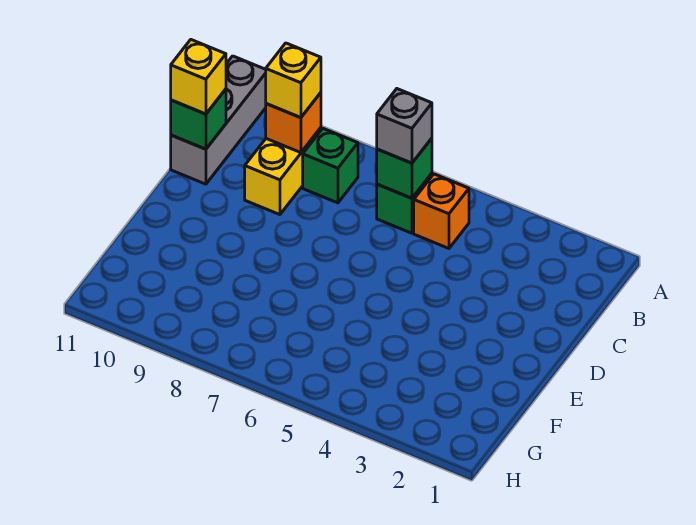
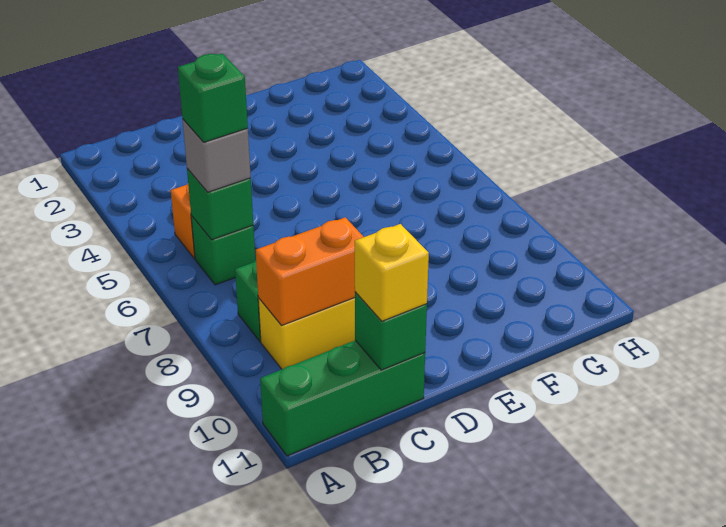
grey brick A11:C11 level 1 -> green brick A11:C11 level 1
none -> green brick B6 level 4
orange brick B9 level 2 -> orange brick B9:C9 level 2
yellow brick B9 level 3 -> none

